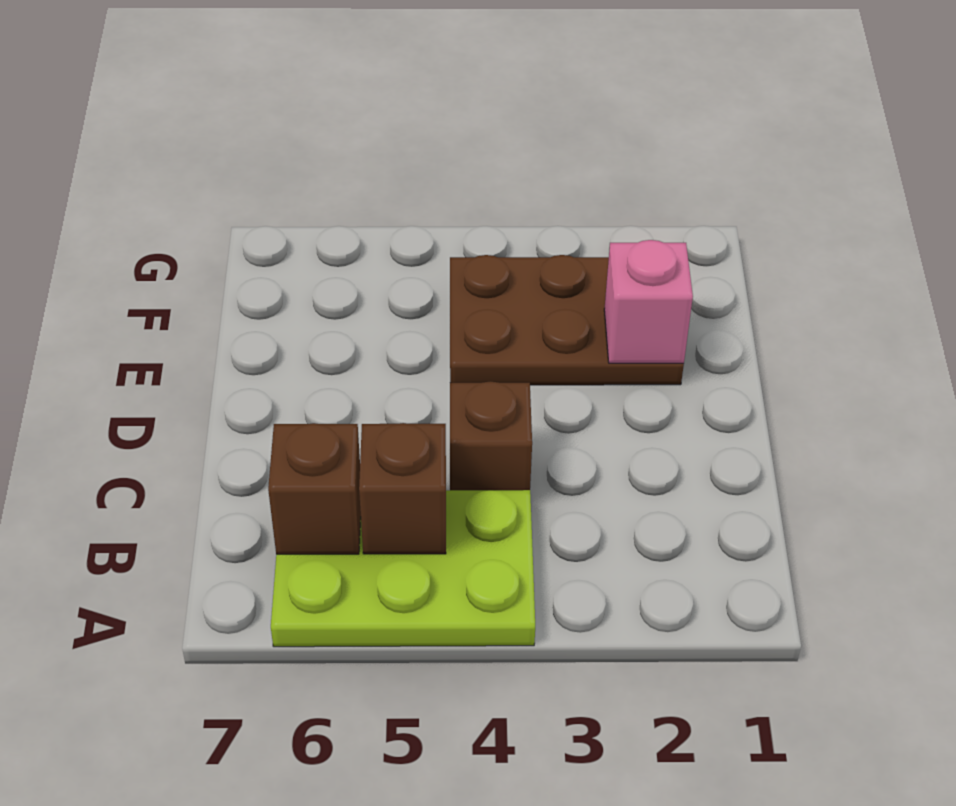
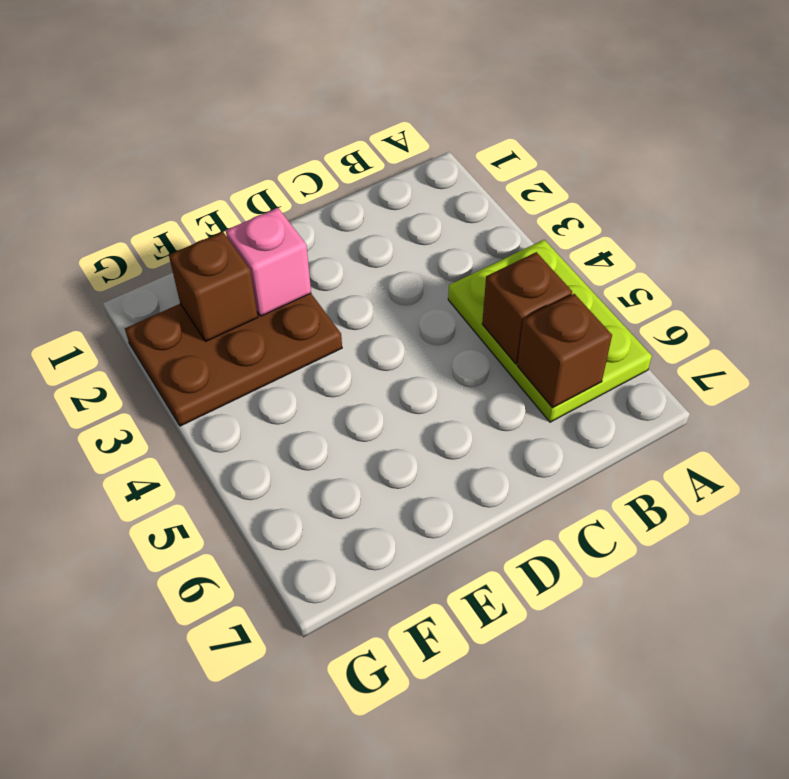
brown brick C4 level 1 -> brown brick F2 level 2
brown plate E2:F4 level 1 -> brown plate E2:G3 level 1

